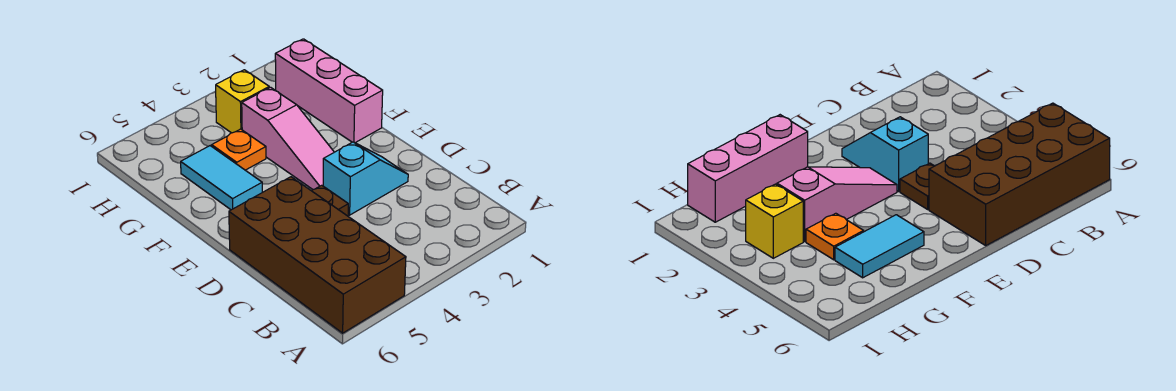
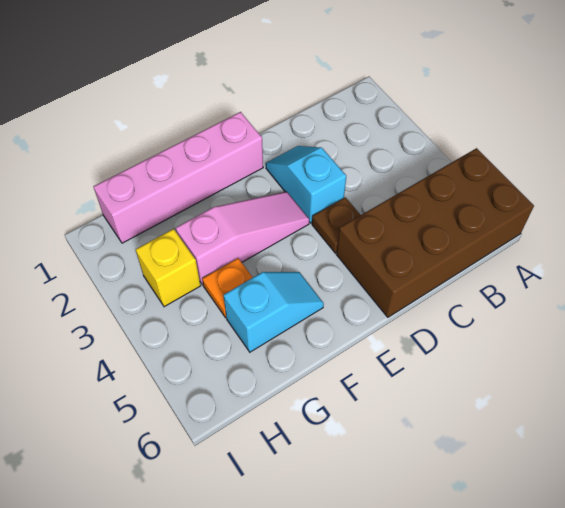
pink brick F1:H1 level 1 -> pink brick E1:H1 level 1
cyan tile F5:G5 level 1 -> cyan slope F5:G5 level 1 top G

